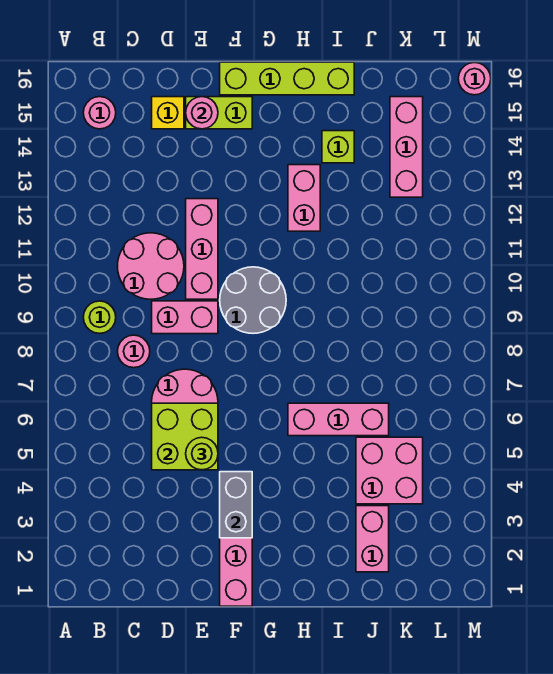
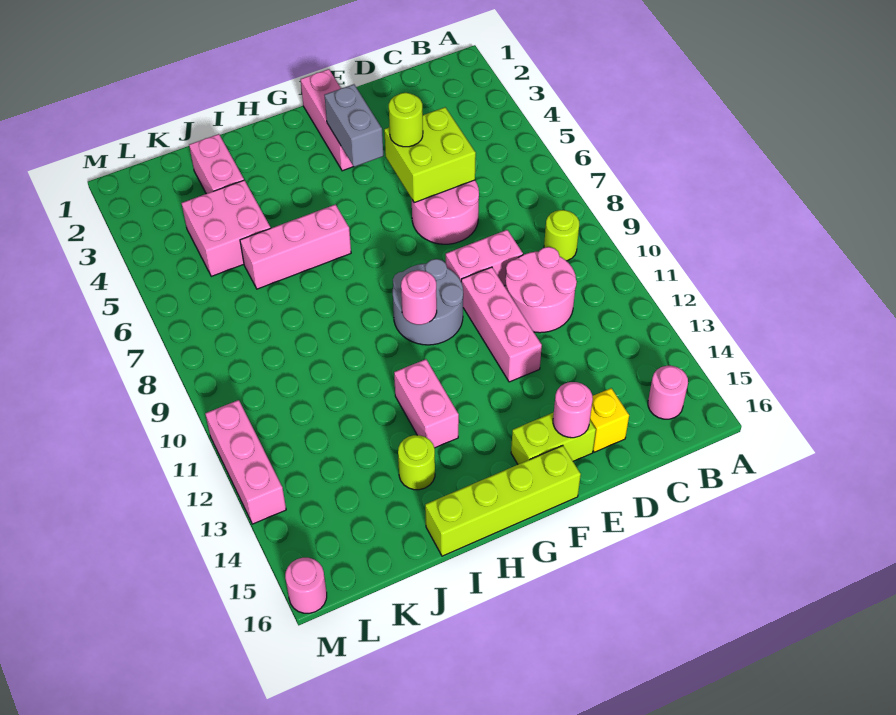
pink round brick C8 level 1 -> pink round brick G10 level 2
lime brick I14 level 1 -> lime round brick I14 level 1
pink brick K13:K15 level 1 -> pink brick M11:M13 level 1

